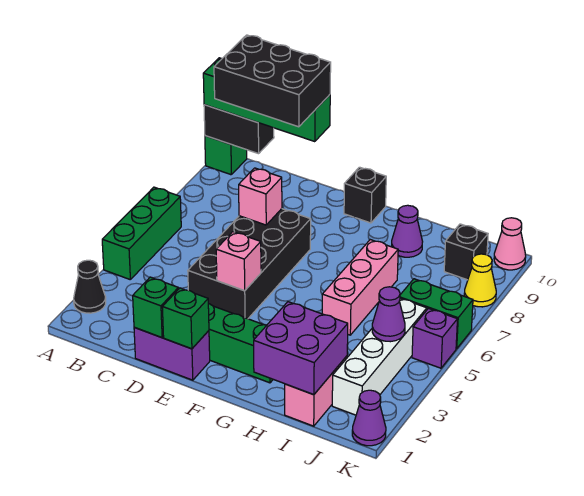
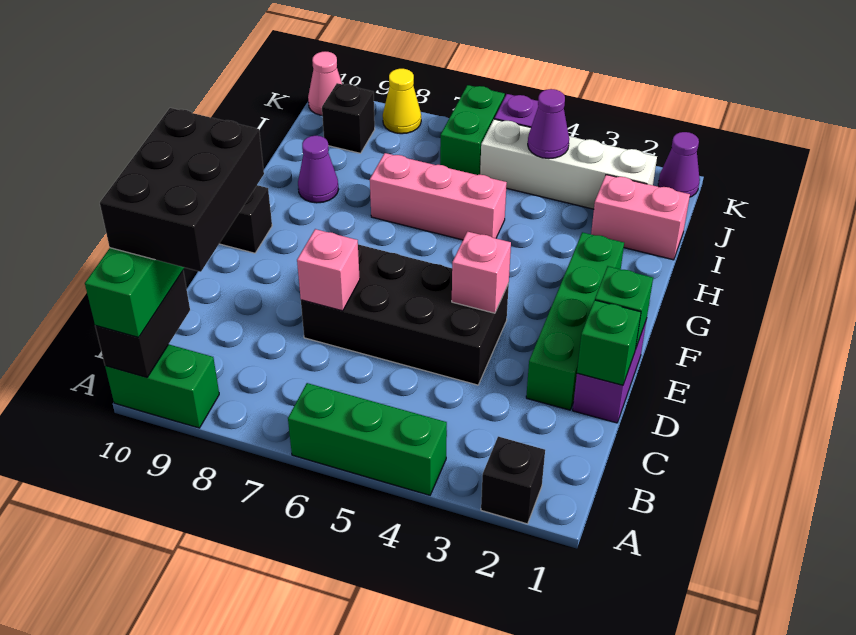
black cone A2 level 1 -> black brick A2 level 1
green brick A10 level 1 -> green brick A9:A10 level 1
purple brick H1:I2 level 2 -> none

